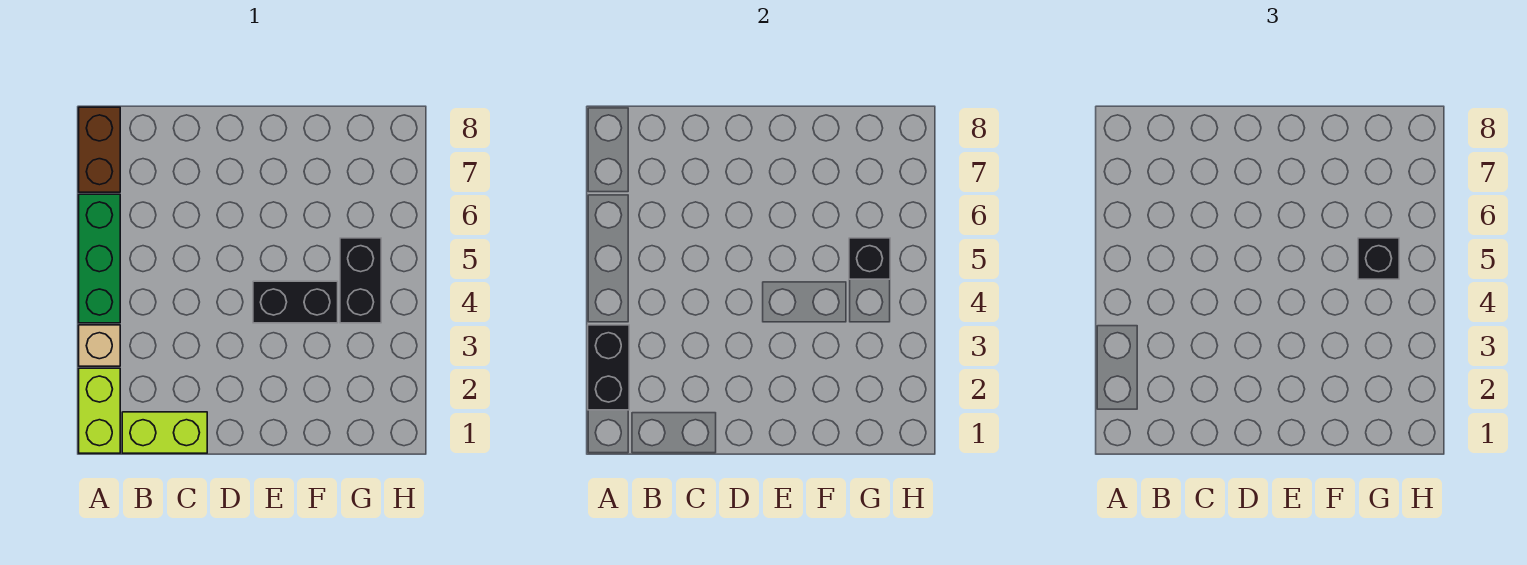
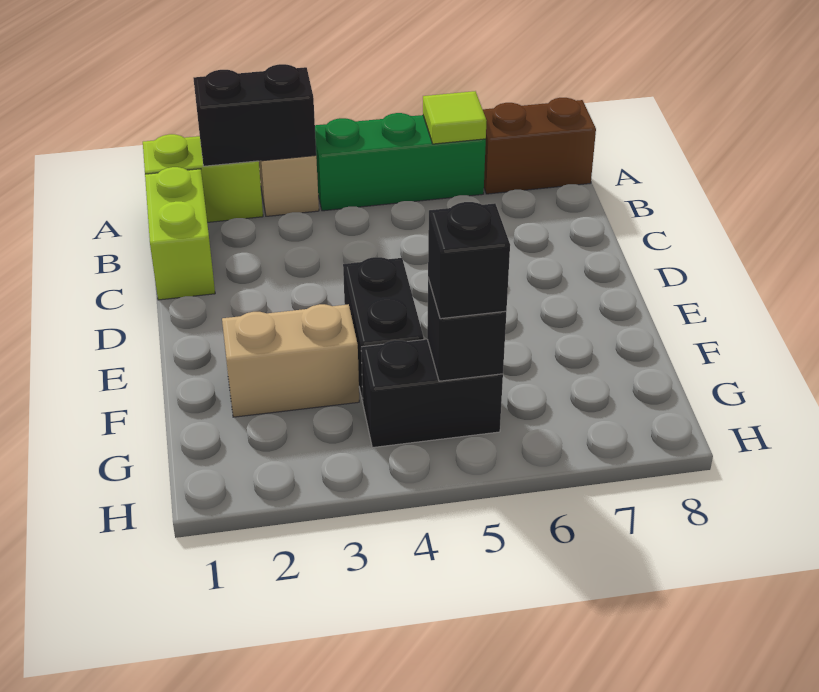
none -> lime tile A6 level 2
none -> tan brick F2:F3 level 1

